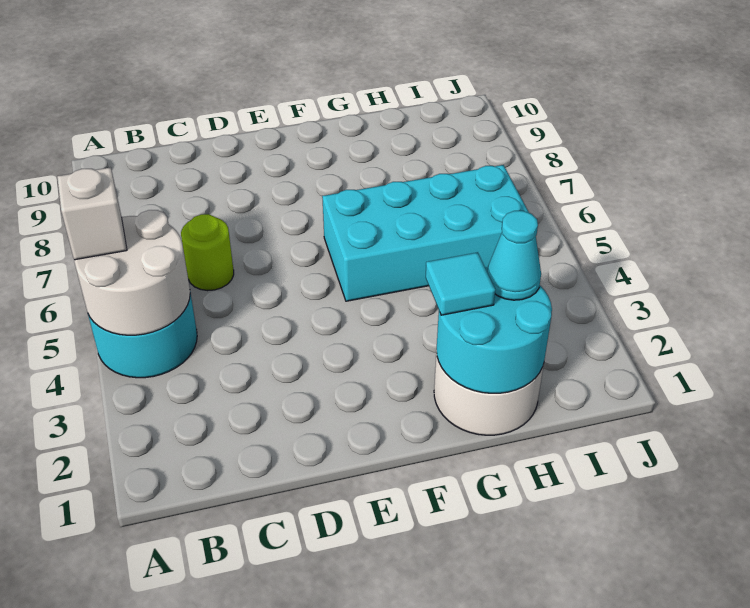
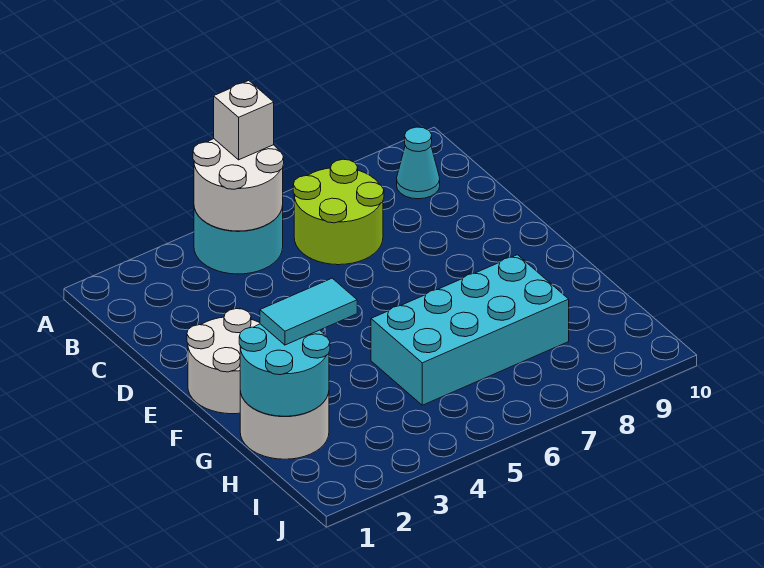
lime round brick C6 level 1 -> lime round brick B6:C7 level 1
none -> white round brick E1:F2 level 1
cyan brick F5:I6 level 1 -> cyan brick G5:H8 level 1
cyan tile G2 level 3 -> cyan tile G2:G3 level 3
cyan cone H2 level 3 -> cyan cone B9 level 1

